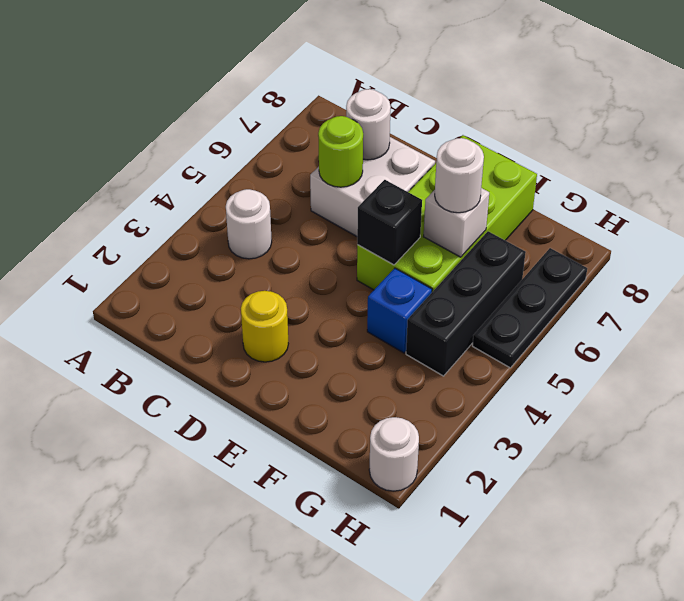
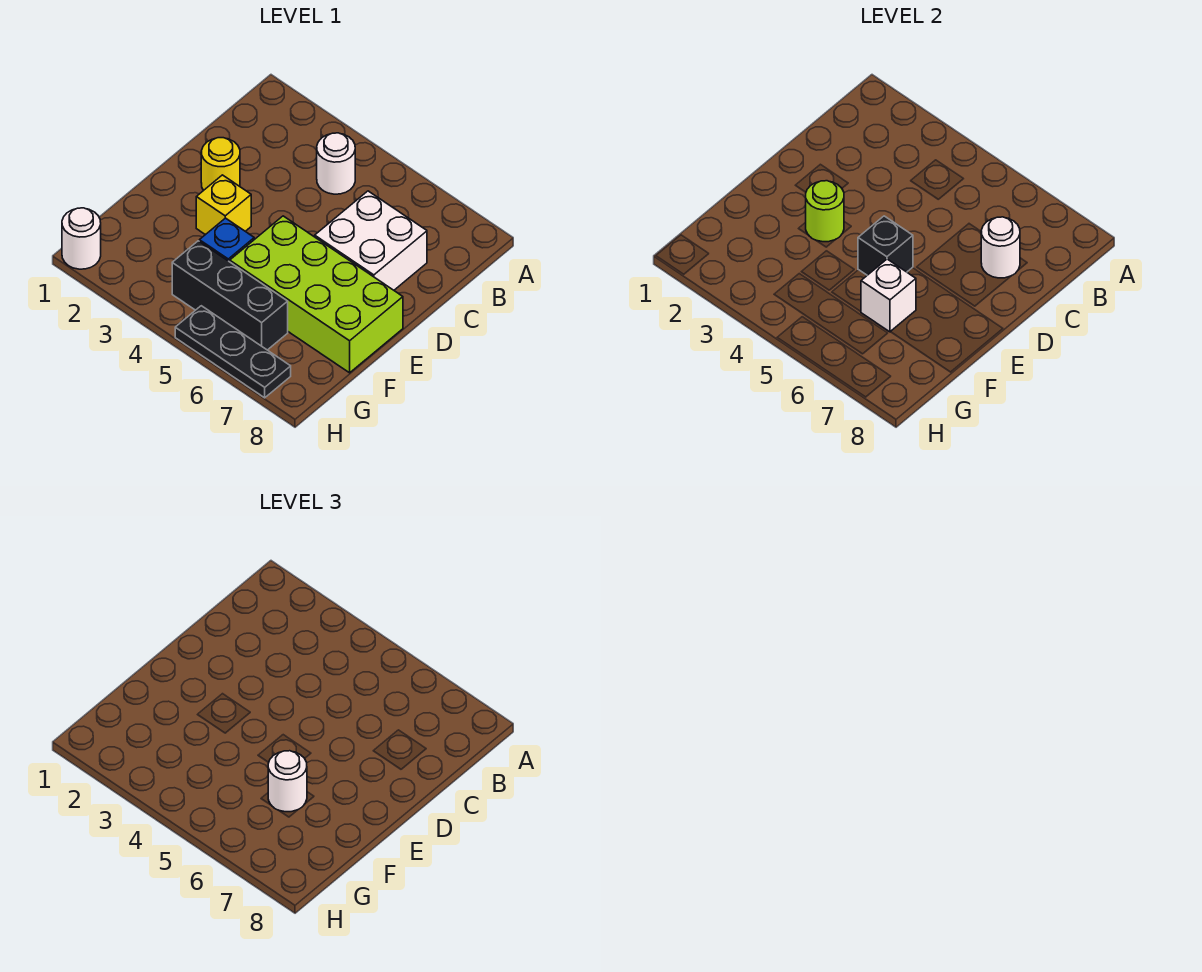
lime round brick C6 level 2 -> lime round brick E3 level 2
none -> yellow brick E3 level 1

